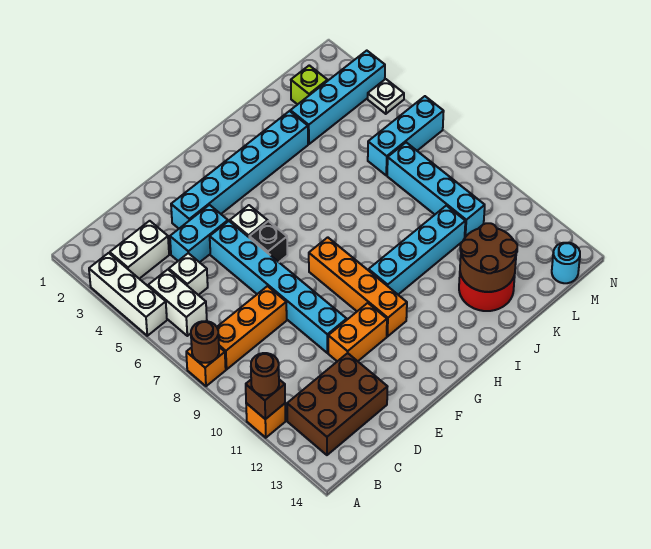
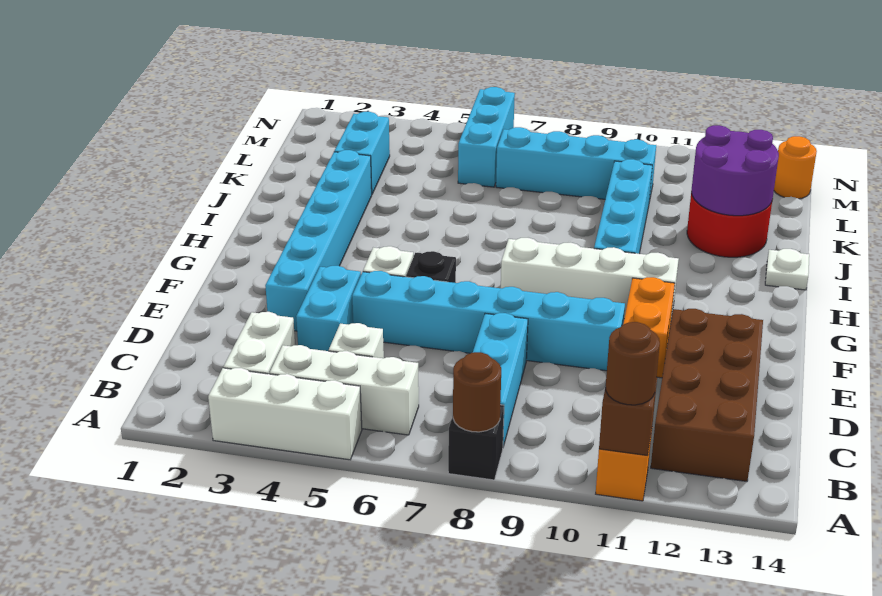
orange brick A8 level 1 -> black brick A8 level 1
white brick B5:B6 level 1 -> white brick B4:B6 level 1
orange brick B8:D8 level 1 -> cyan brick B8:D8 level 1
brown brick B12:D13 level 1 -> brown brick B12:E13 level 1
orange brick G8:G11 level 1 -> white brick G8:G11 level 1
brown round brick J12:K13 level 2 -> purple round brick J12:K13 level 2
cyan brick K3:N3 level 1 -> cyan brick K3:L3 level 1
lime brick L2 level 1 -> none
cyan round brick M14 level 1 -> orange round brick M14 level 1
white plate N4 level 1 -> white plate I14 level 1

